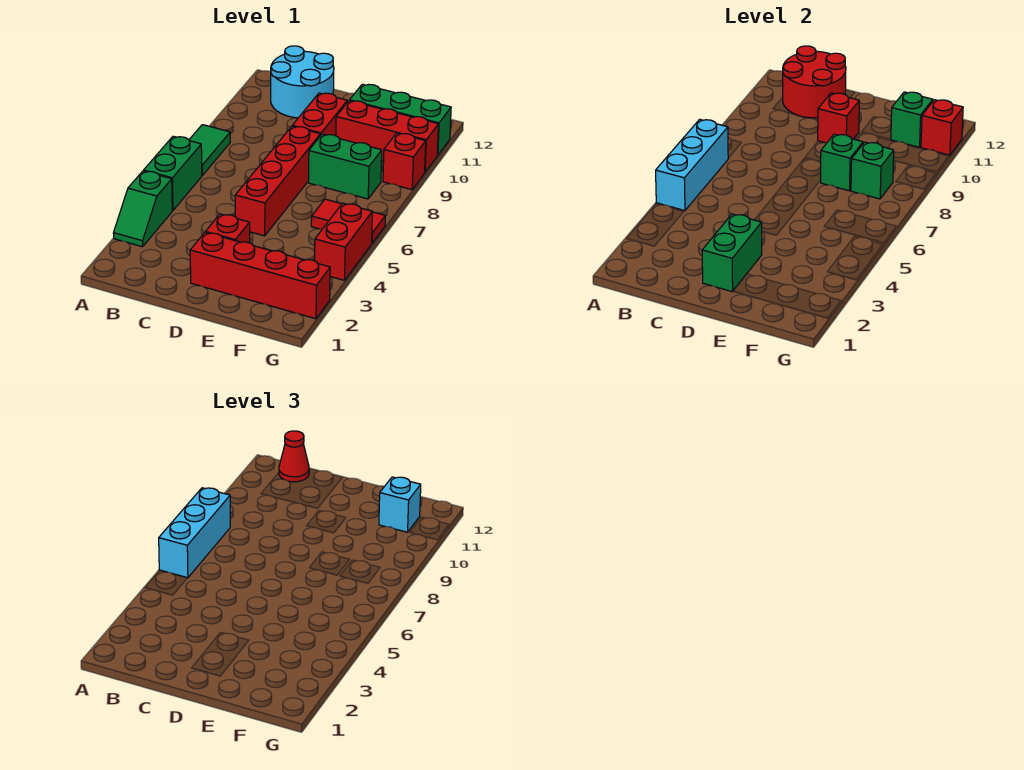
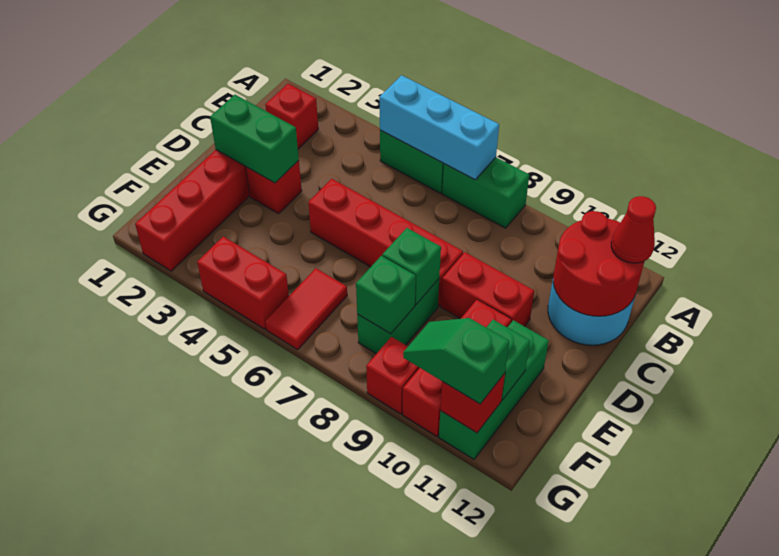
green slope A3:A4 level 1 top 4 -> green slope G10:G11 level 3 top 11
cyan brick A6:A8 level 3 -> none
green tile A7:A8 level 1 -> green brick A7:A8 level 1
red brick D10 level 2 -> red brick B2 level 1
cyan brick F11 level 3 -> none

